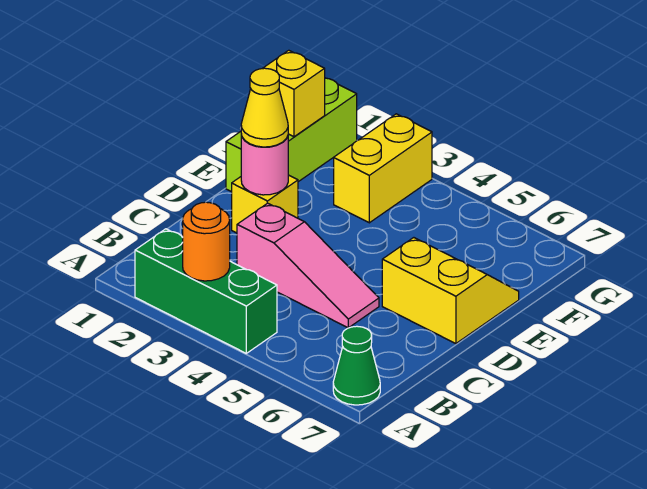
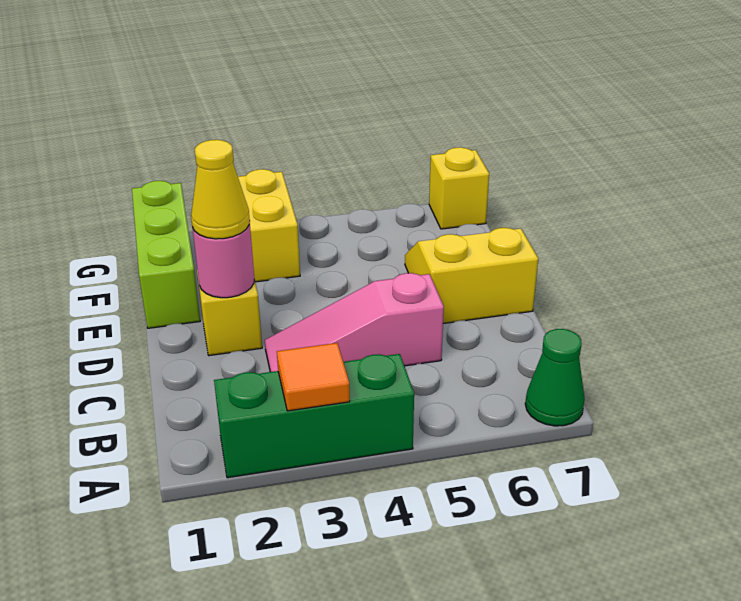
orange round brick A3 level 2 -> orange tile A3 level 2
pink slope C3:C5 level 1 top 3 -> pink slope C3:C5 level 1 top 5
yellow brick F1 level 2 -> yellow brick G7 level 1

